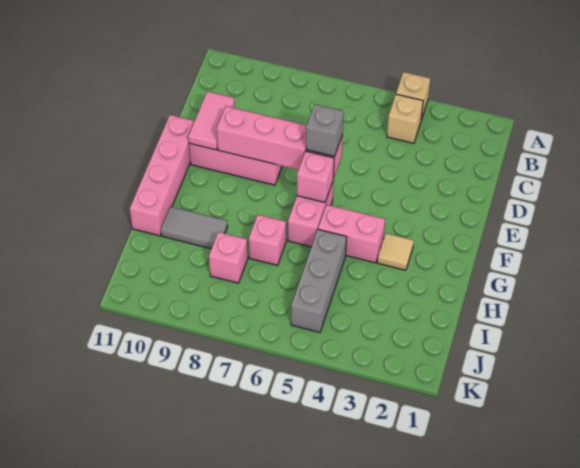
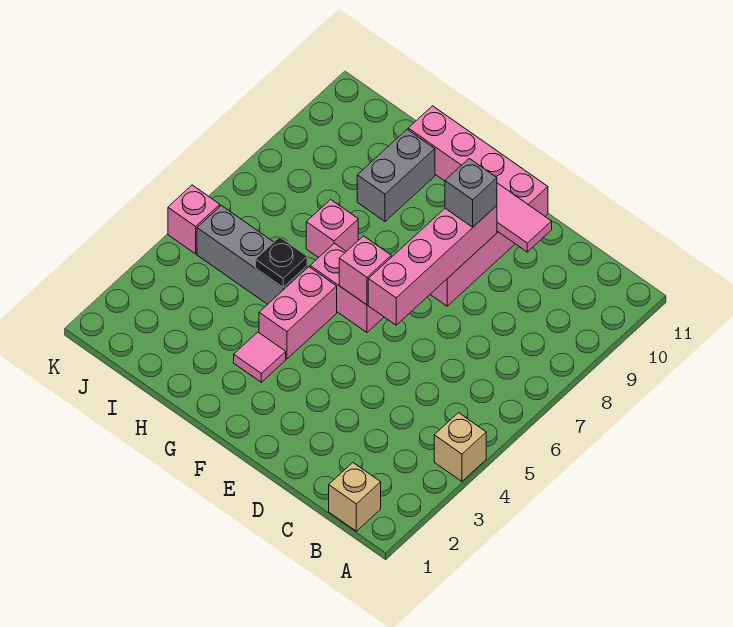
tan brick B4 level 1 -> tan brick B1 level 1
grey brick E6 level 3 -> grey brick E9 level 3
tan tile G3 level 1 -> pink tile G3 level 1
none -> black plate H5 level 2
grey tile H9:H10 level 1 -> grey brick H9:H10 level 1
pink brick I8 level 1 -> pink brick K5 level 1

